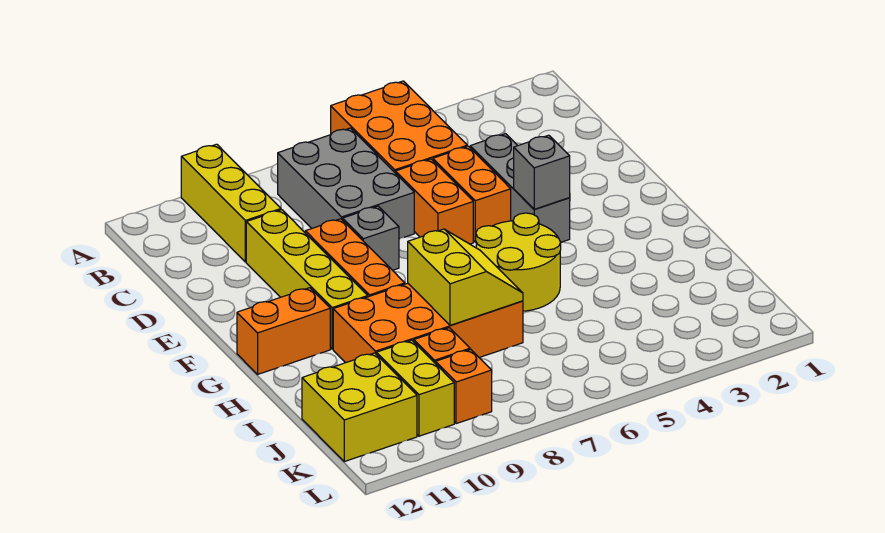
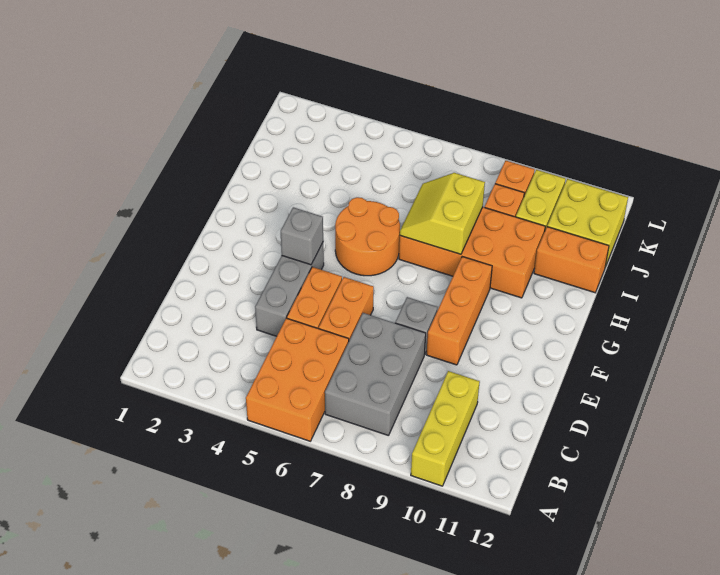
yellow brick D10:G10 level 1 -> none
yellow round brick G5:H6 level 1 -> orange round brick G5:H6 level 1
orange brick G11:G12 level 1 -> orange brick I11:I12 level 1

